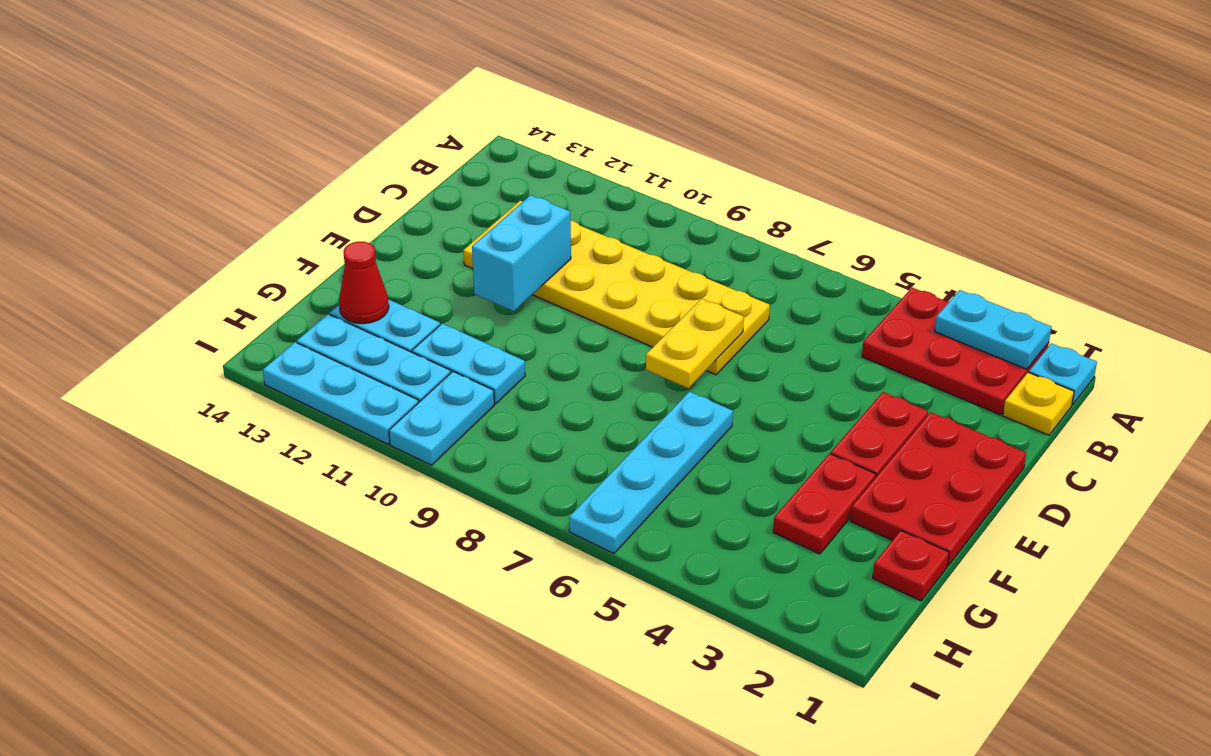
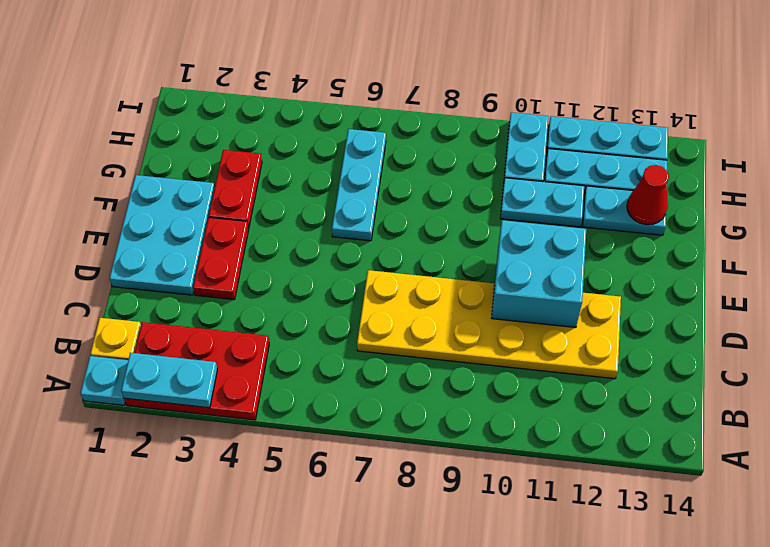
red plate D1:F2 level 1 -> cyan plate D1:F2 level 1
yellow plate D7:E7 level 2 -> none
cyan brick D11:E11 level 2 -> cyan brick D10:E11 level 2
cyan plate F6:I6 level 1 -> cyan plate F6:H6 level 1
red plate G1 level 1 -> none

